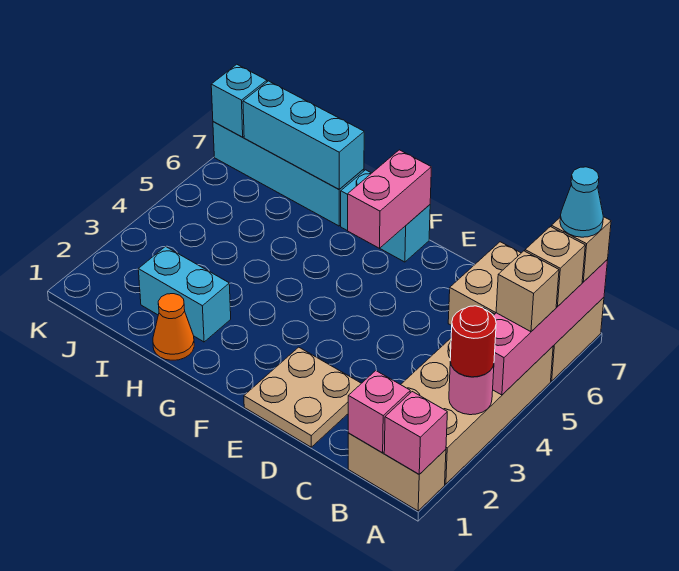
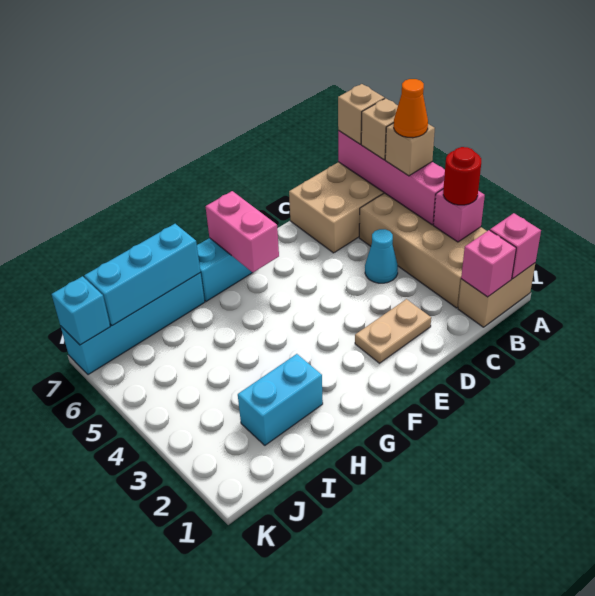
pink round brick A3 level 2 -> pink brick A3 level 2
cyan cone A7 level 4 -> cyan cone C4 level 1
tan plate D1:E2 level 1 -> tan plate D2:E2 level 1
orange cone H1 level 1 -> orange cone A5 level 4

